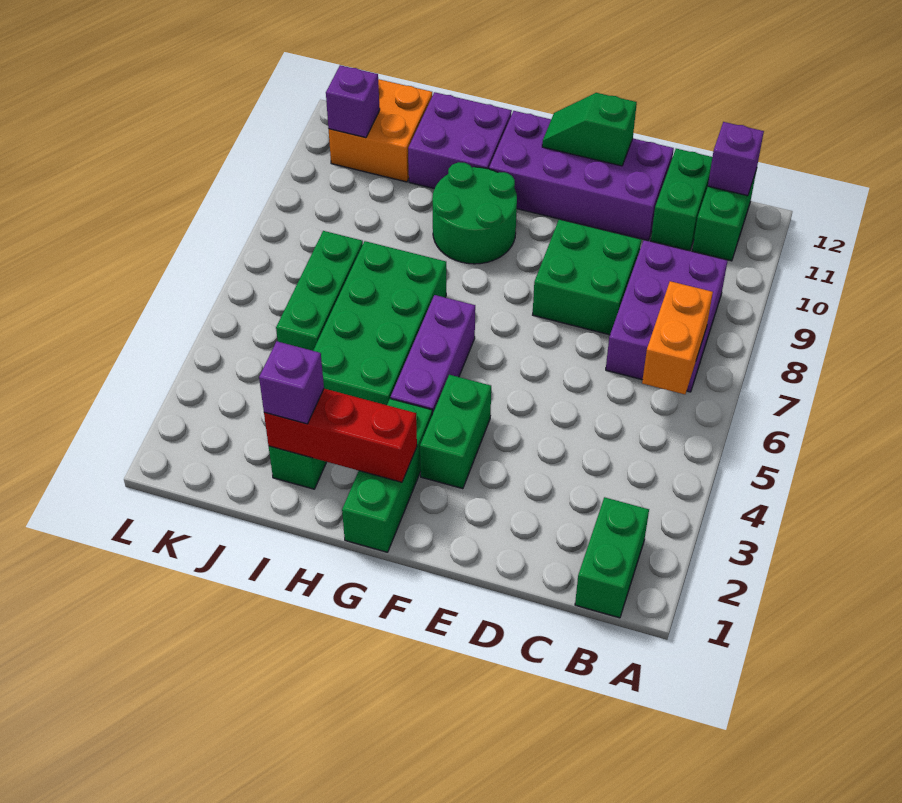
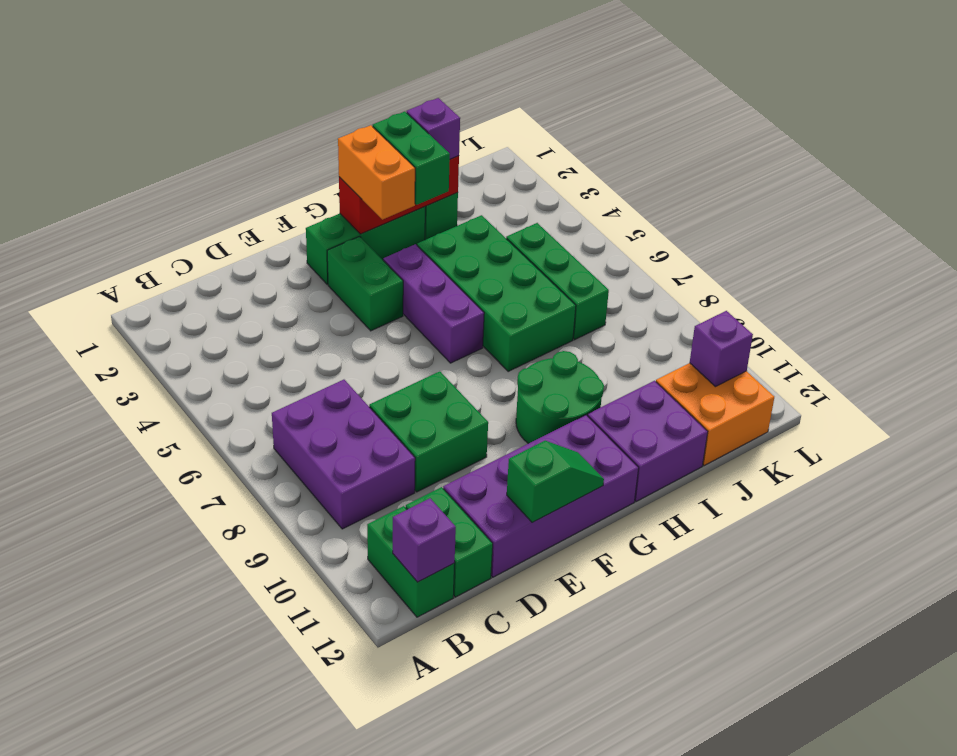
green brick B1:B2 level 1 -> green brick H2:H3 level 3
orange brick B6:B7 level 2 -> orange brick G2:G3 level 3
green brick G1:G3 level 1 -> green brick F2:H2 level 1

